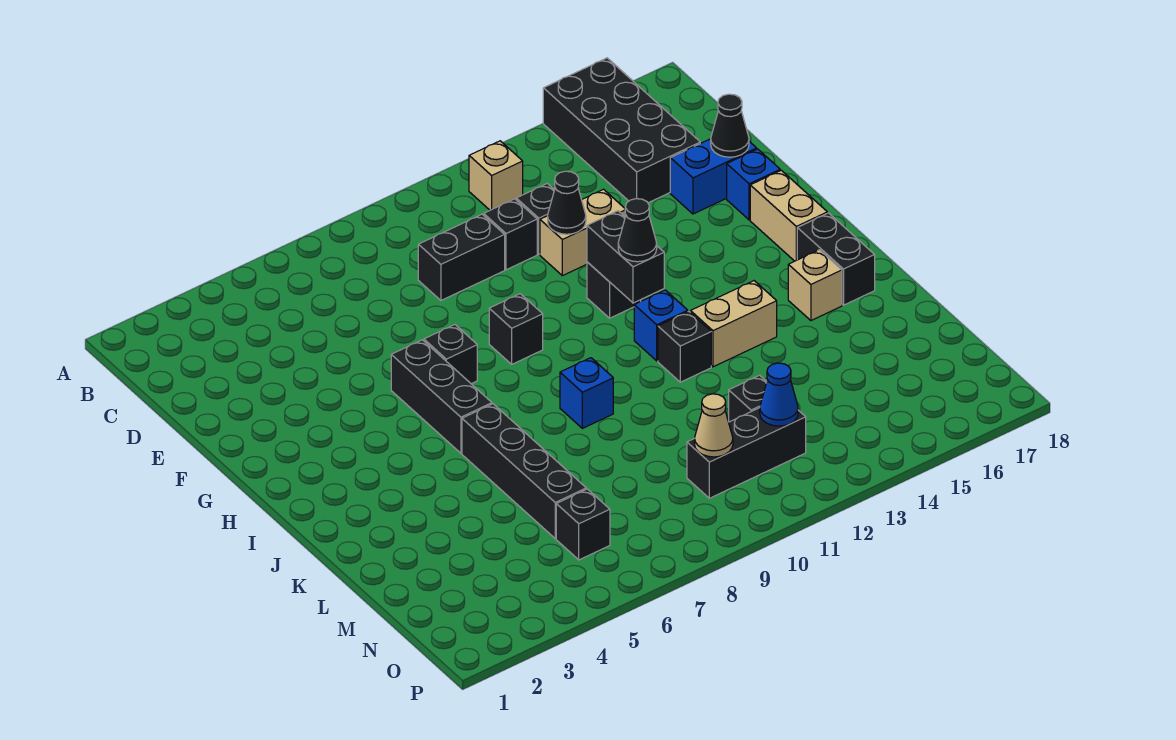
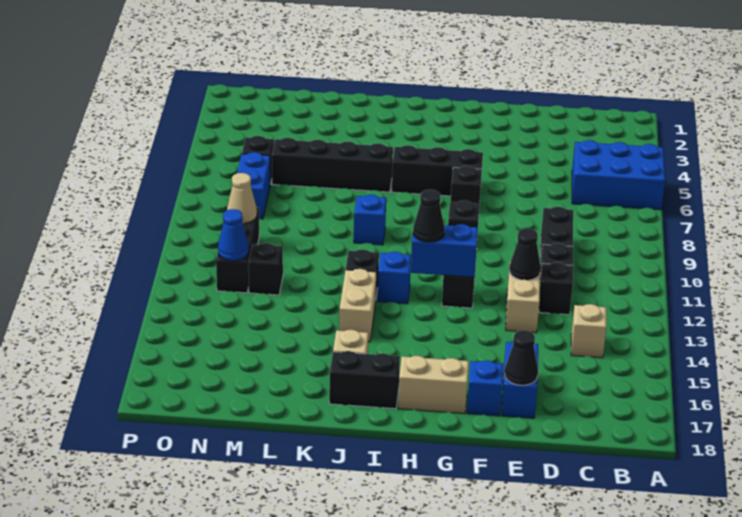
none -> blue brick A5:C6 level 1
black brick A15:D16 level 1 -> none
tan brick B12 level 1 -> tan brick C14 level 1
black brick G12:H12 level 2 -> blue brick G12:H12 level 2
none -> blue brick N7:N8 level 1

